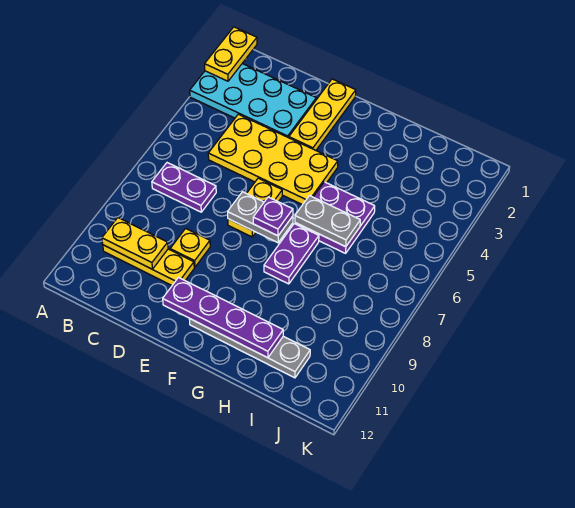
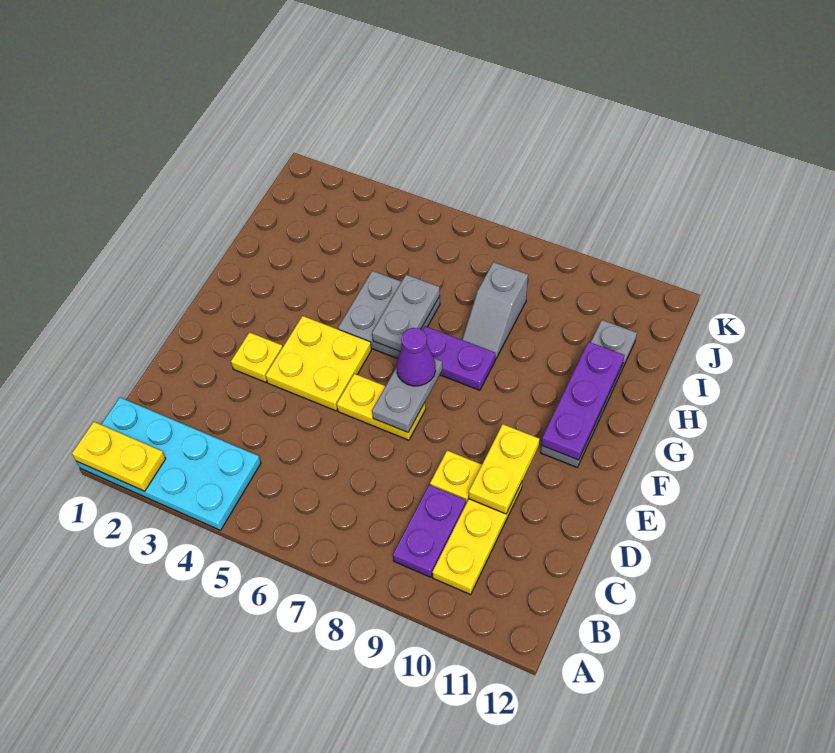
cyan plate A2:D3 level 1 -> cyan plate A1:B4 level 1
purple plate B7:C7 level 1 -> purple plate B9:C9 level 1
yellow plate B10:C10 level 2 -> yellow plate D10:E10 level 2
yellow plate C4:F5 level 1 -> yellow plate E4:F5 level 1
yellow plate E1:E3 level 1 -> yellow plate E3 level 1
purple plate E11:H11 level 2 -> purple plate F11:H11 level 2
purple plate F7 level 3 -> purple cone F7 level 3
purple plate G5:H6 level 1 -> grey plate G5:H6 level 1
none -> grey slope H8:I8 level 1 top I

